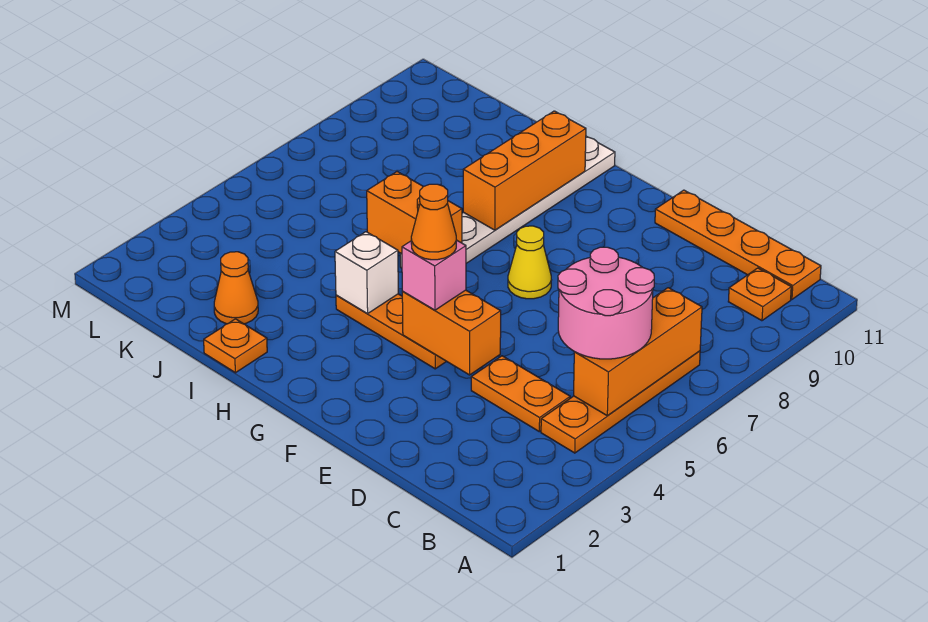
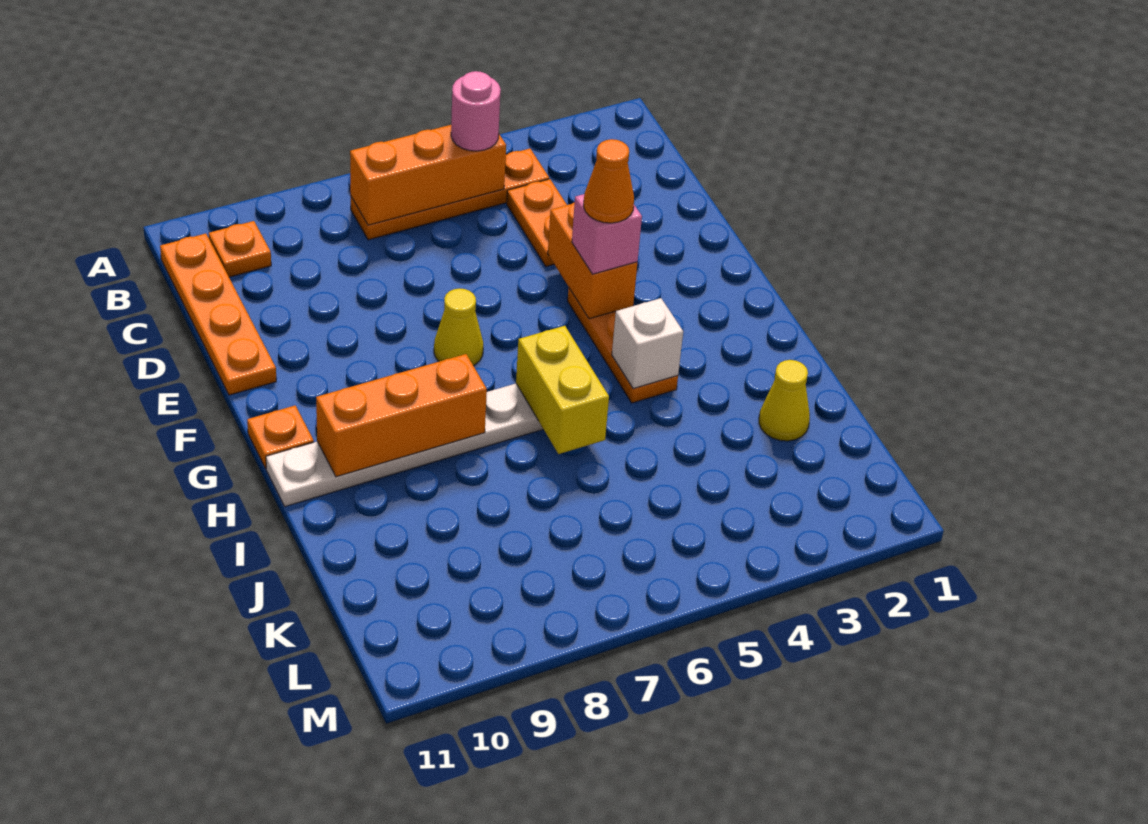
pink round brick B5:C6 level 3 -> pink round brick B5 level 3
orange brick H6:I6 level 2 -> yellow brick H6:I6 level 2
orange plate I1 level 1 -> orange plate G11 level 1
orange cone J2 level 1 -> yellow cone J2 level 1

